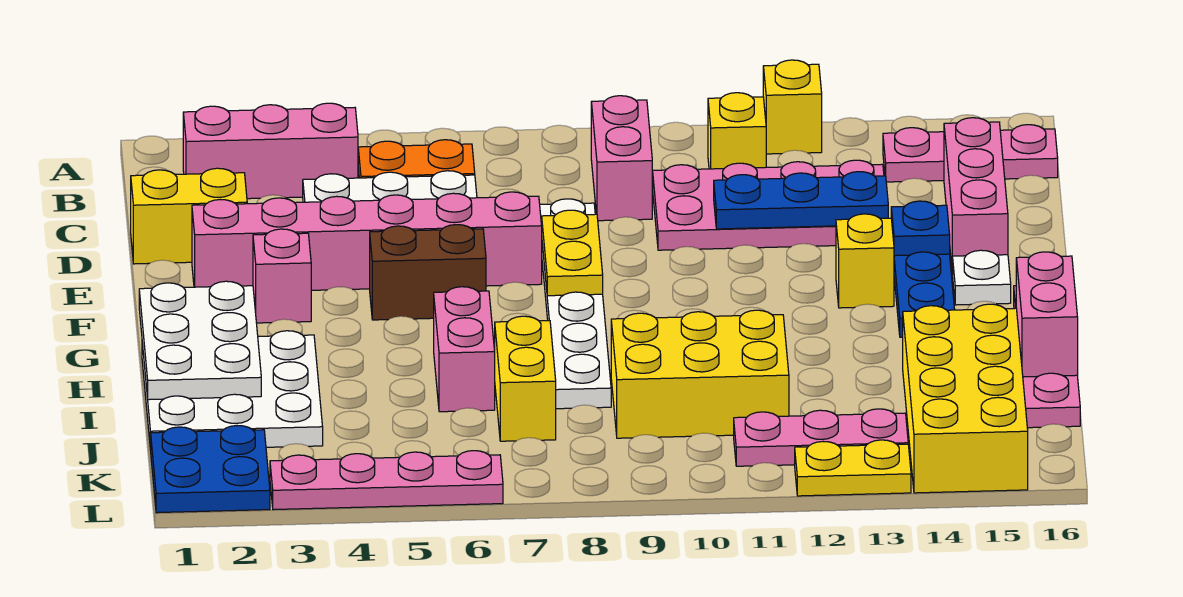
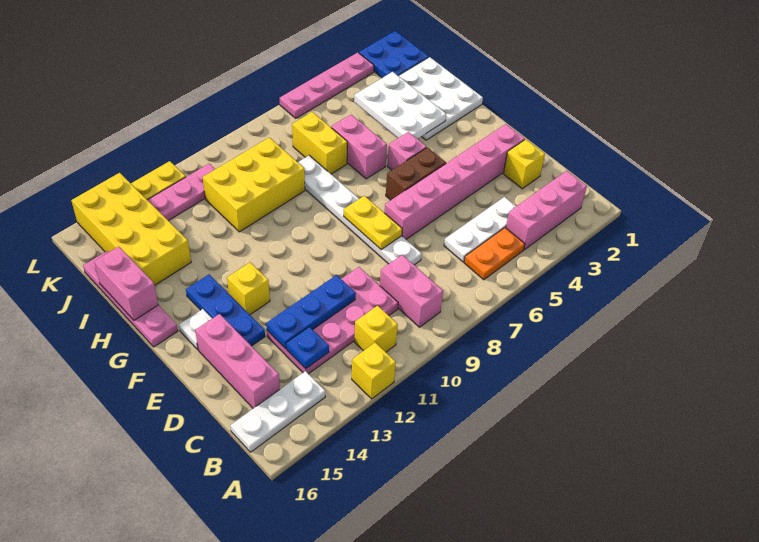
pink plate B14:B16 level 1 -> white plate B14:B16 level 1
yellow brick D1:D2 level 1 -> yellow brick D2 level 1
blue plate E14 level 2 -> blue plate C13 level 2
pink brick F3 level 1 -> pink brick G5 level 1
white plate G1:I2 level 2 -> white plate H3:J4 level 2

